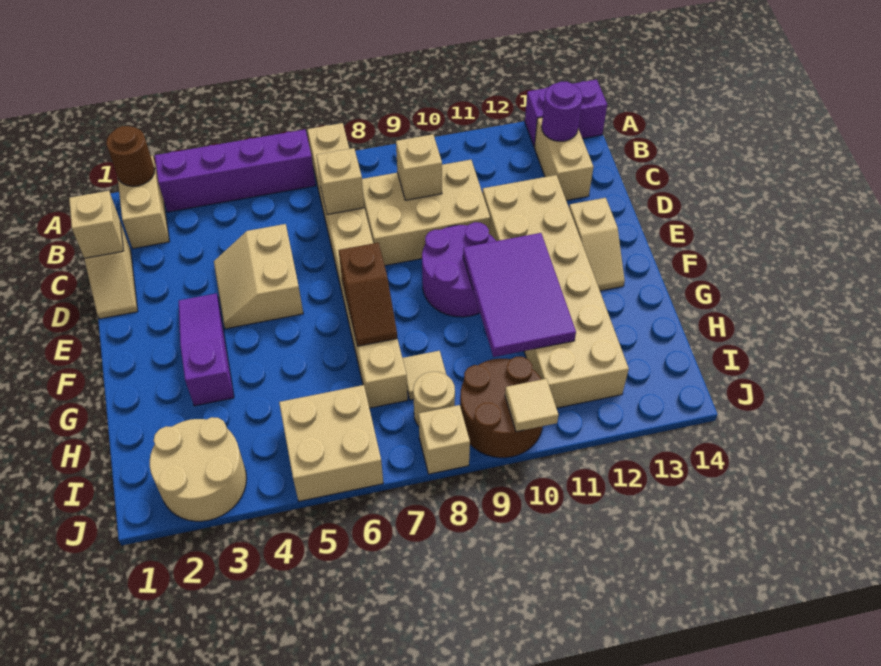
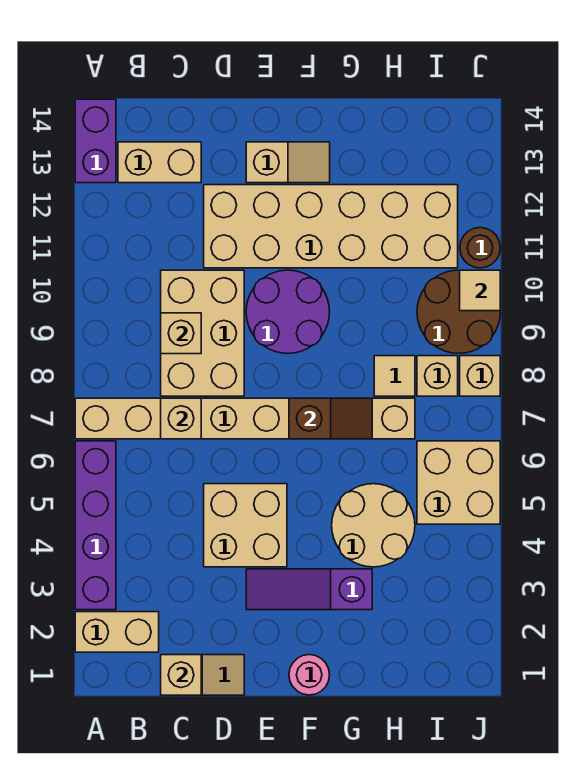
brown round brick A2 level 2 -> brown round brick J11 level 1
purple round brick B13 level 2 -> none
tan slope D4:E5 level 1 top 5 -> tan brick D4:E5 level 1
none -> pink round brick F1 level 1
purple tile F10:H11 level 2 -> none
tan round brick I2:J3 level 1 -> tan round brick G4:H5 level 1
tan round brick I8 level 1 -> tan brick I8 level 1

